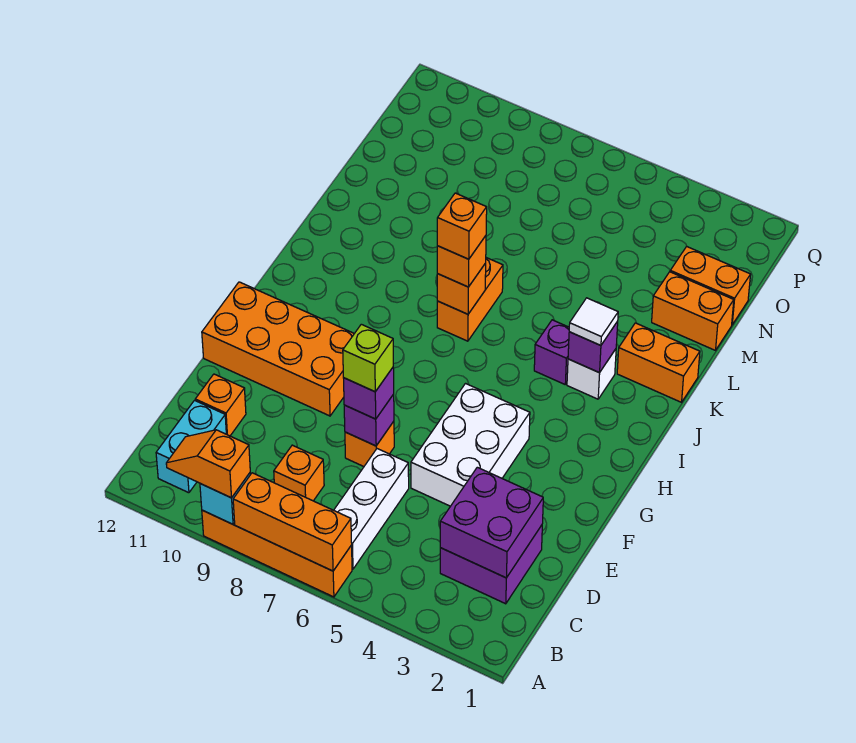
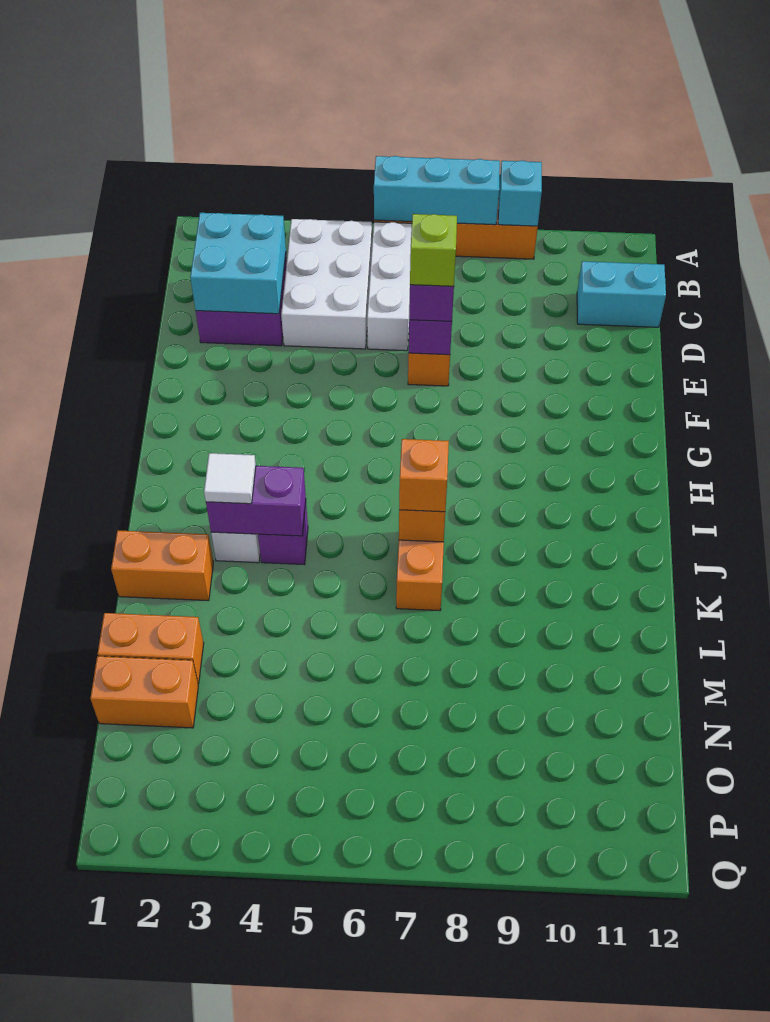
orange brick A6:A8 level 2 -> cyan brick A6:A8 level 2
orange slope A9:A10 level 3 top 9 -> none
cyan brick B11:C11 level 1 -> cyan brick C11:C12 level 1
purple brick C2:D3 level 2 -> cyan brick C2:D3 level 2
orange brick C8 level 1 -> none
orange brick D11 level 1 -> none
white brick E4:G5 level 1 -> white brick B4:D5 level 1
orange brick F9:G12 level 1 -> none
purple brick J3 level 2 -> purple brick J3:J4 level 2
orange brick J7 level 4 -> none

